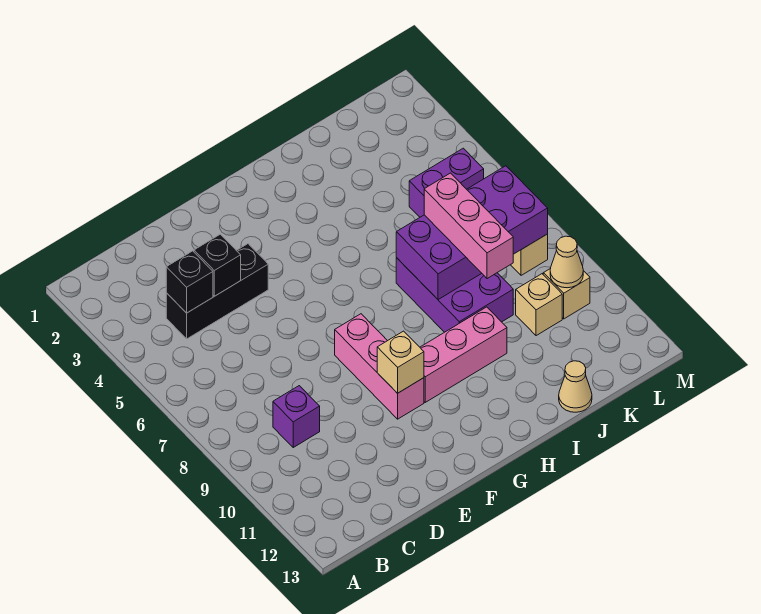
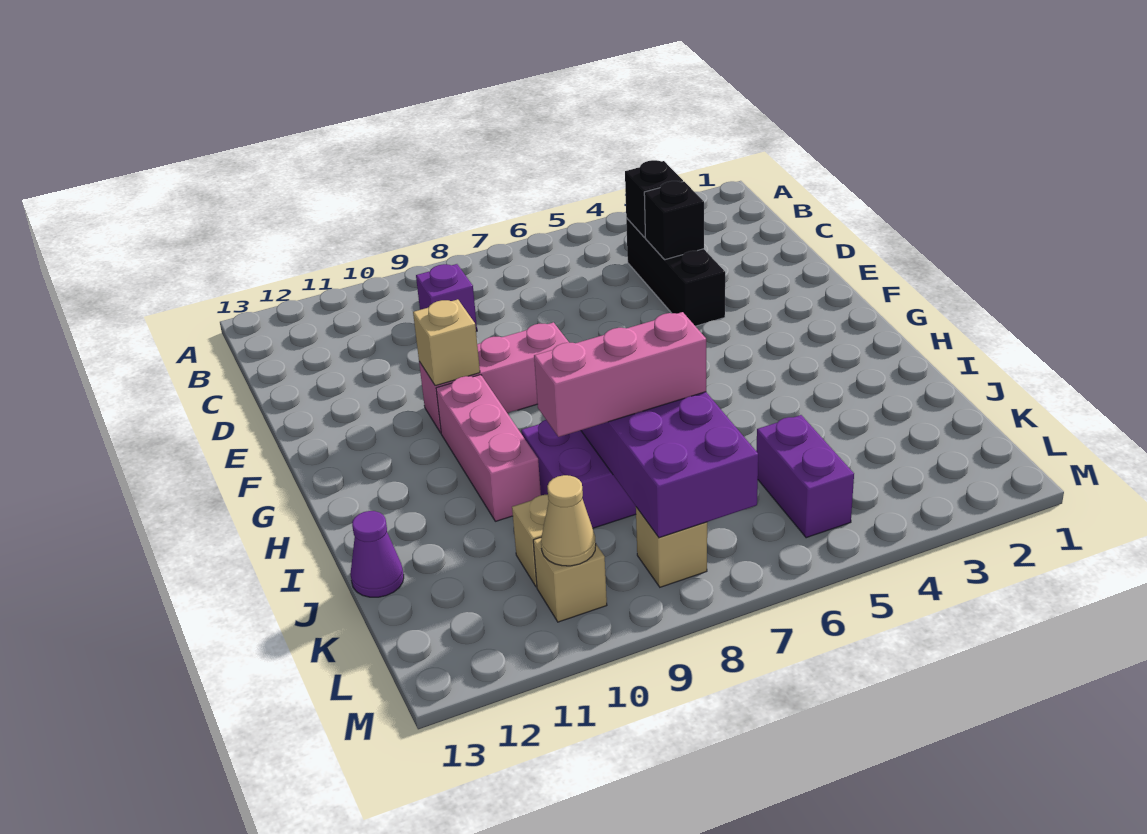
tan cone J13 level 1 -> purple cone J13 level 1

